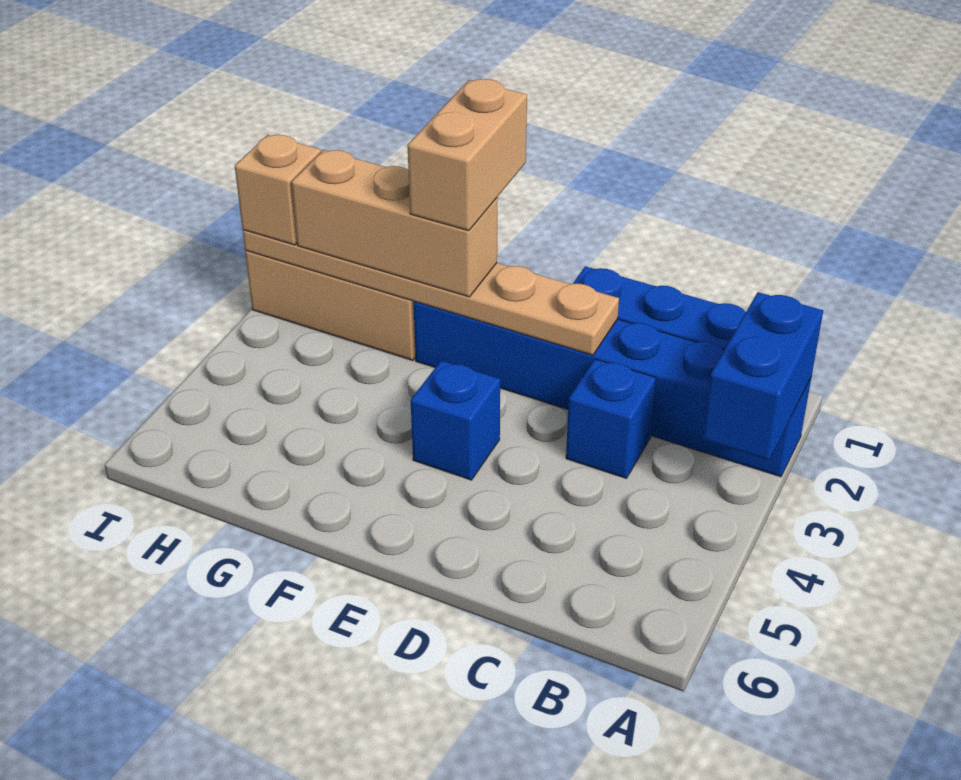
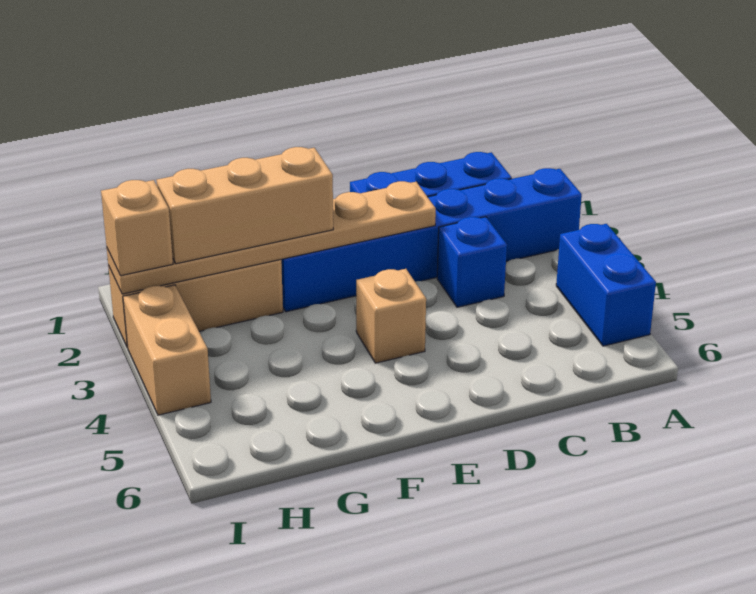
blue brick A2:A3 level 2 -> blue brick A4:A5 level 1
blue brick E4 level 1 -> tan brick E4 level 1
tan brick F1:F2 level 4 -> tan brick I3:I4 level 1

